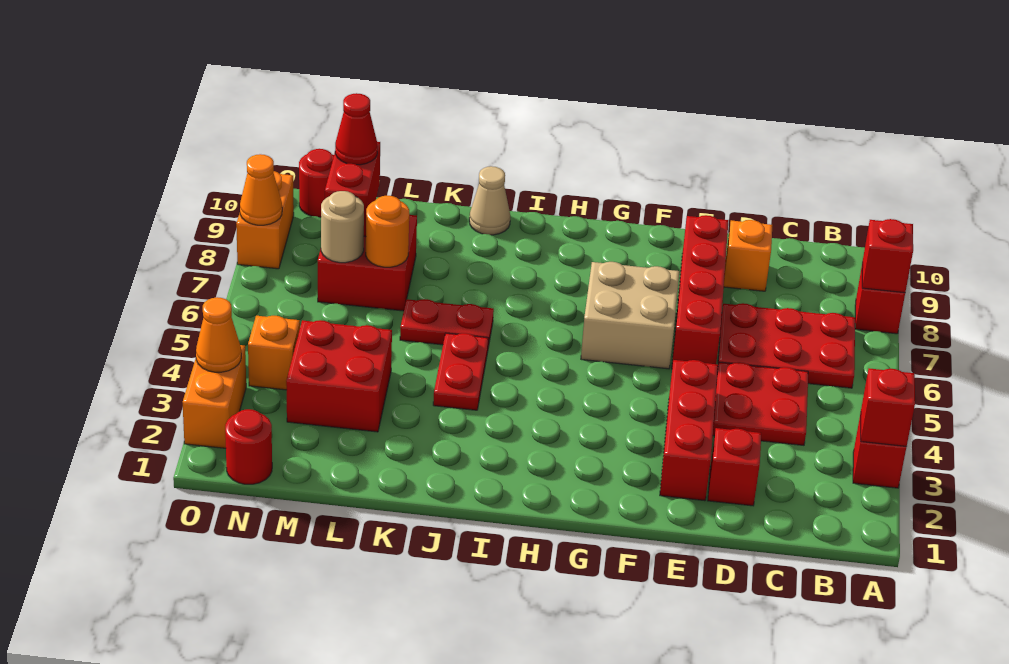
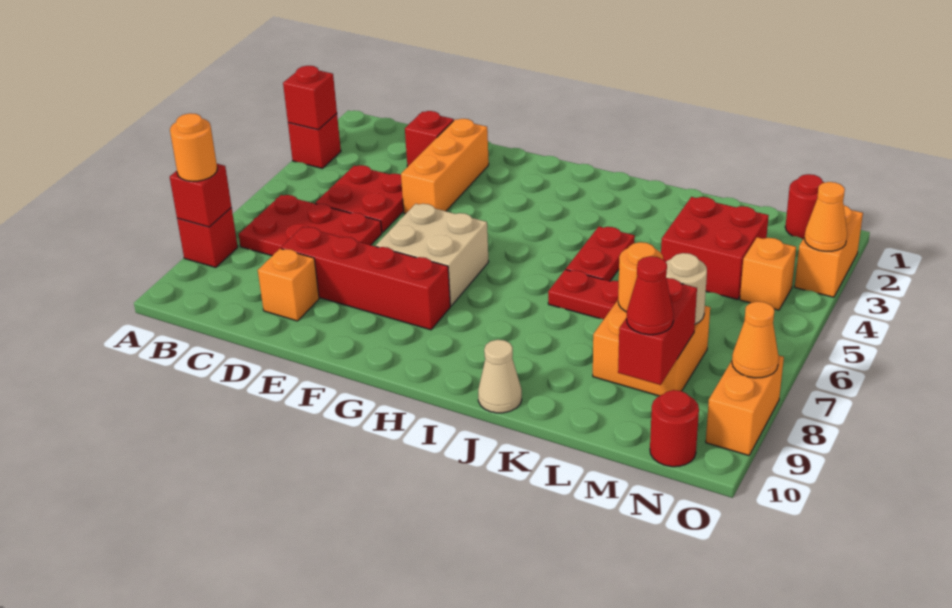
none -> orange round brick A8 level 3
red brick E2:E4 level 1 -> orange brick E2:E4 level 1
red brick E6:E9 level 1 -> red brick D8:G8 level 1
red brick L7:M8 level 1 -> orange brick L7:M8 level 1

